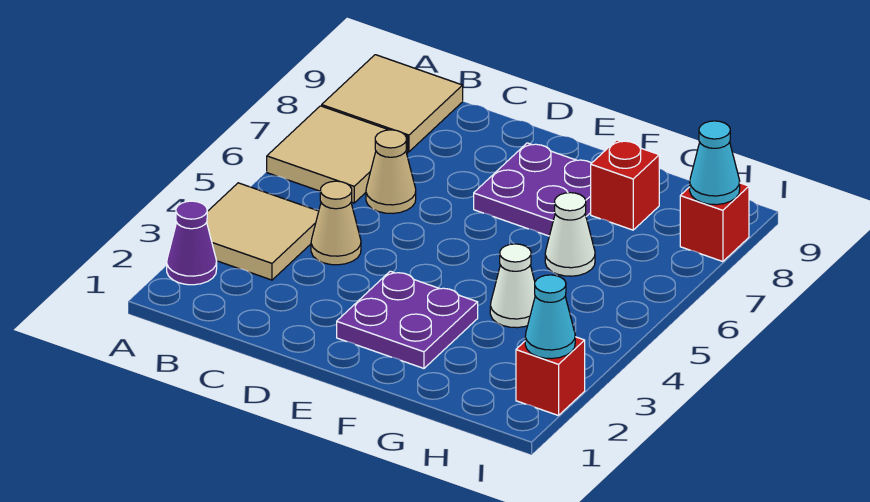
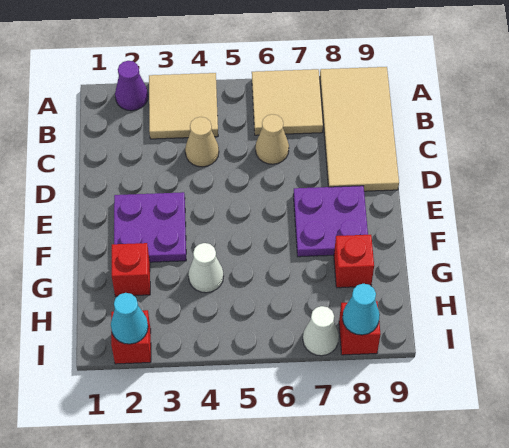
tan tile A8:B9 level 1 -> tan tile A8:D9 level 1
none -> red brick G2 level 1
white cone G6 level 1 -> white cone I7 level 1

